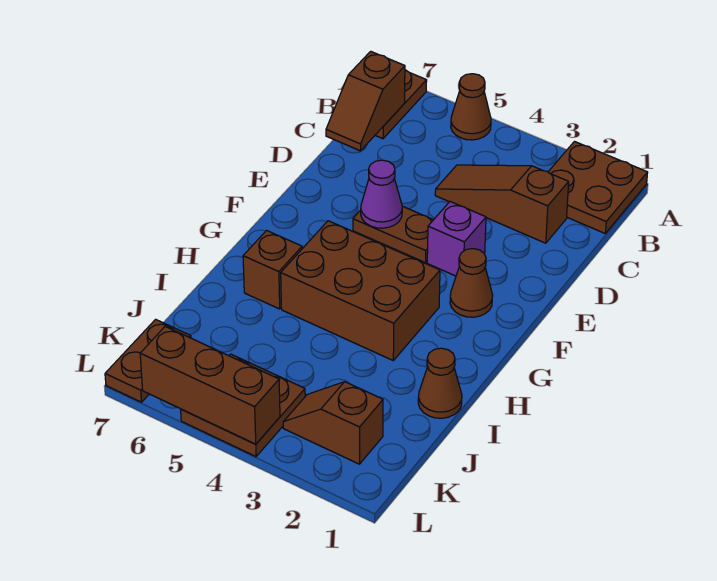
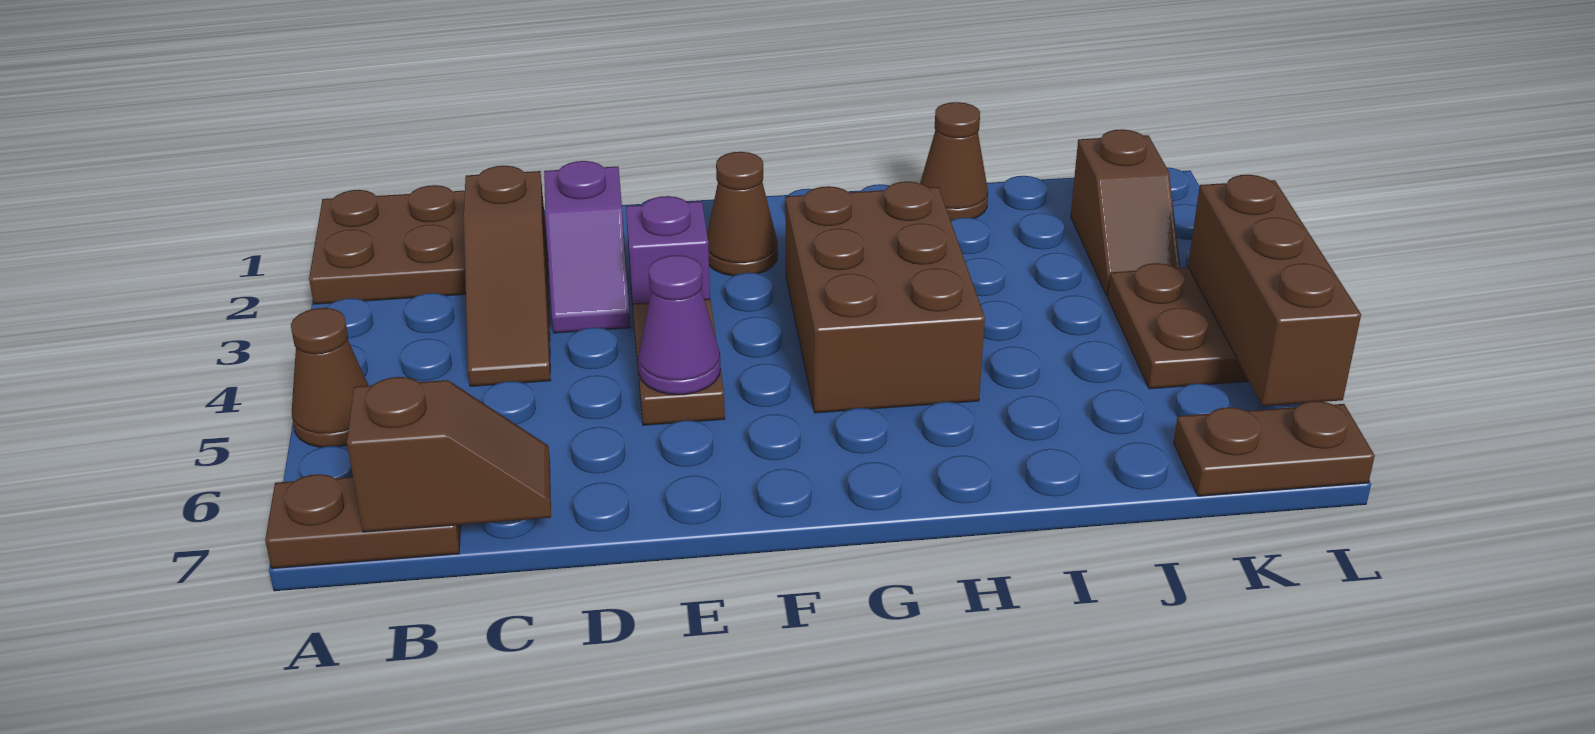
none -> purple slope D2:D3 level 1 top 2
brown brick H6 level 1 -> none

